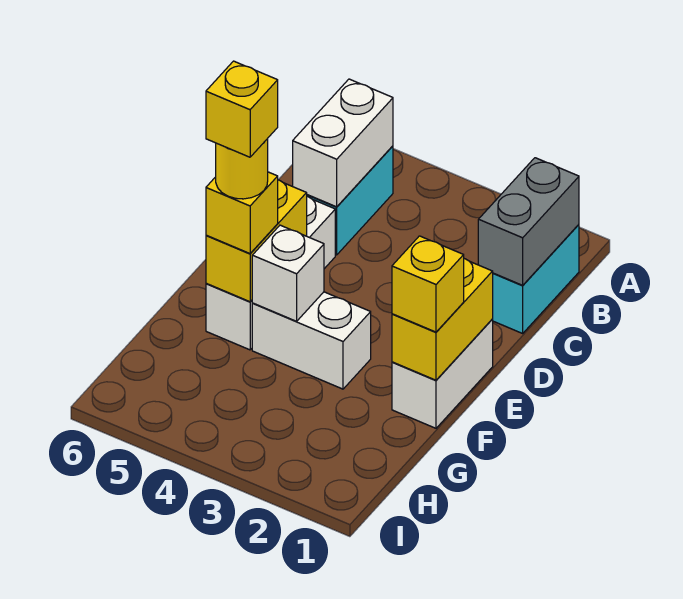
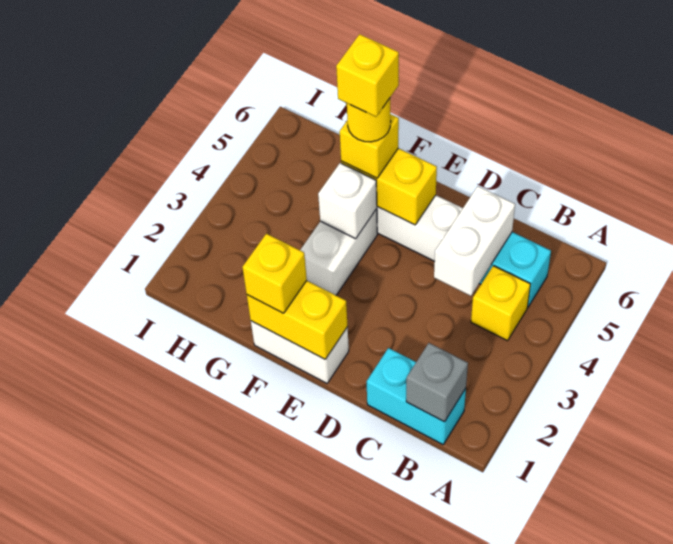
grey brick B1:C1 level 2 -> grey brick B1 level 2
none -> yellow brick B4 level 1
white brick B5:C5 level 2 -> white brick C4:C5 level 2

